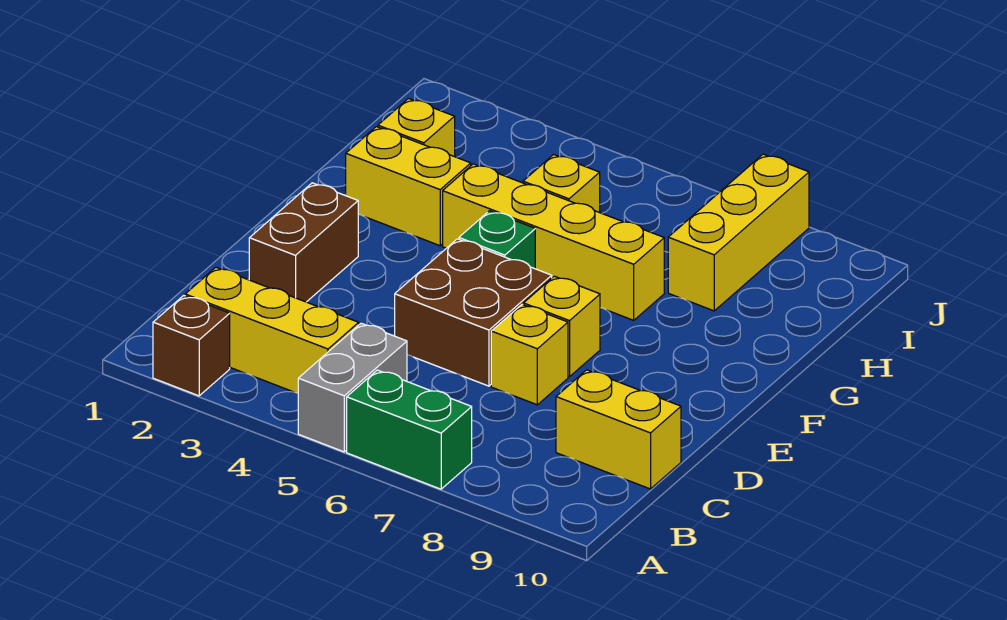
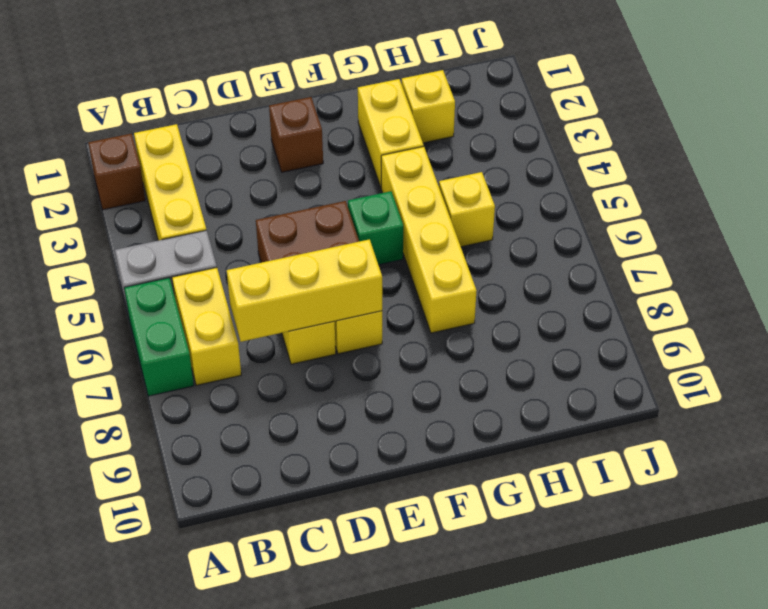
yellow brick C9:C10 level 1 -> yellow brick B6:B7 level 1
brown brick D2:E2 level 1 -> brown brick E2 level 1
yellow brick H8:J8 level 1 -> yellow brick C7:E7 level 2

